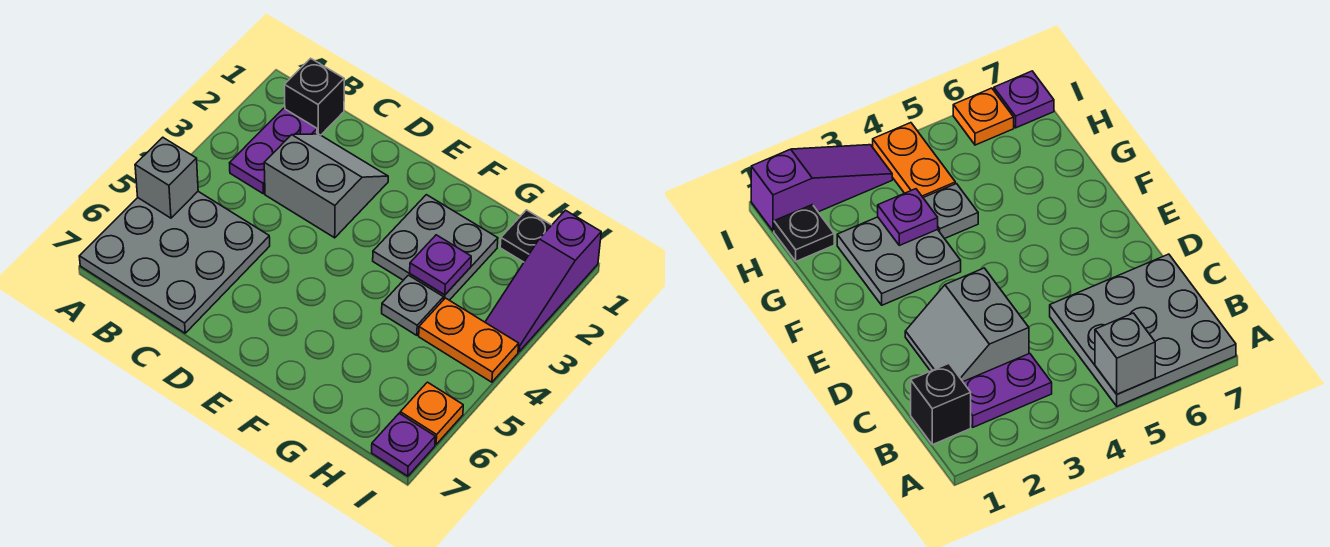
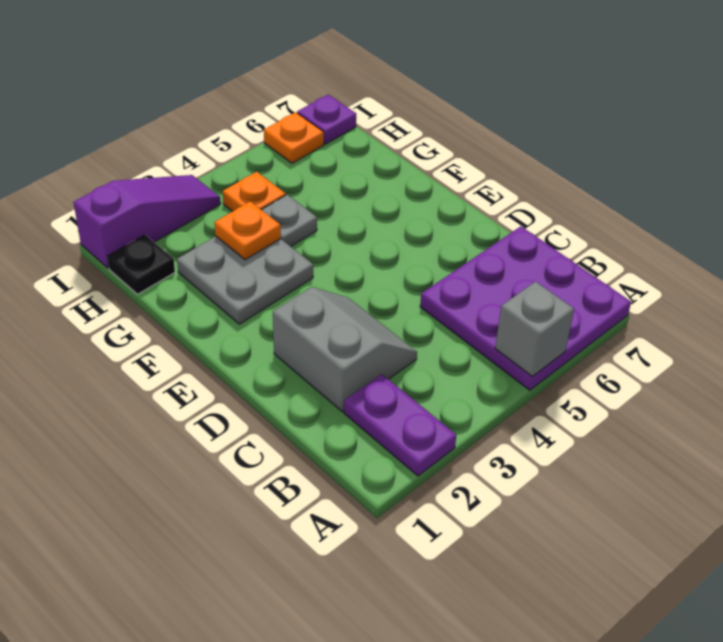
grey plate A5:C7 level 1 -> purple plate A5:C7 level 1
black brick B1 level 1 -> none
purple plate B2:B3 level 1 -> purple plate A2:B2 level 1
grey slope C2:D3 level 1 top 3 -> grey slope C2:D3 level 1 top 2
purple plate G3 level 2 -> orange plate G3 level 2
orange plate H4:I4 level 1 -> orange plate H4 level 1

